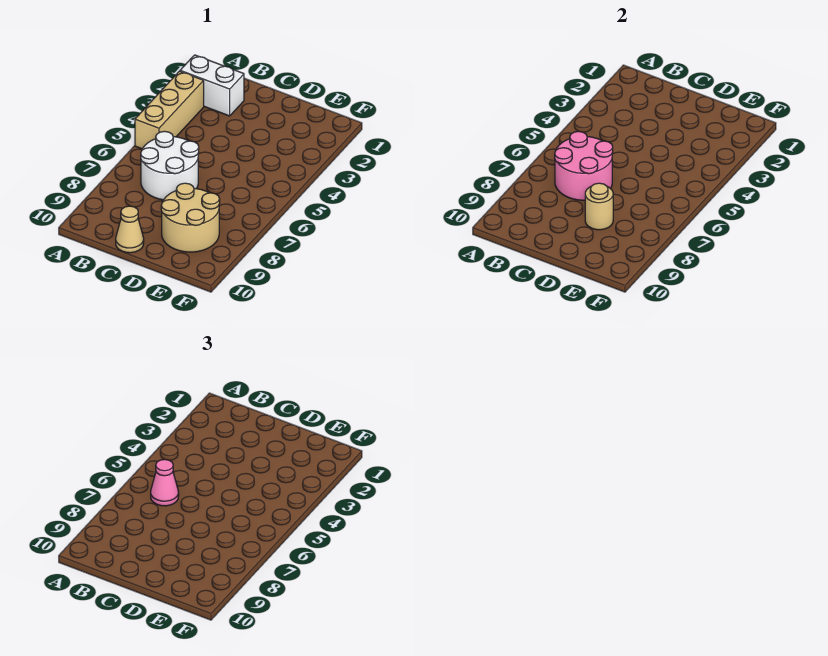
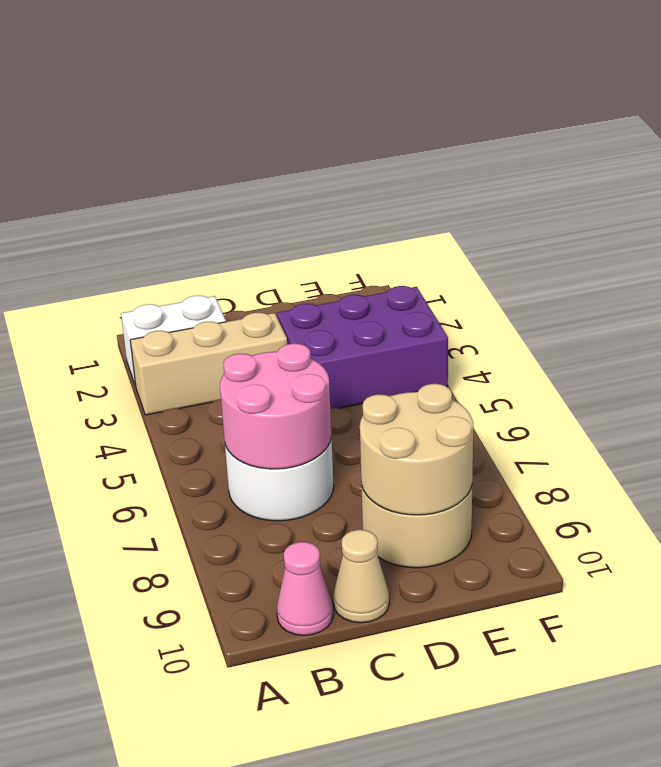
tan brick A3:A5 level 1 -> tan brick A3:C3 level 1
pink cone B6 level 3 -> pink cone B10 level 1
none -> purple brick D3:F4 level 1
tan round brick D8 level 2 -> tan round brick D8:E9 level 2

